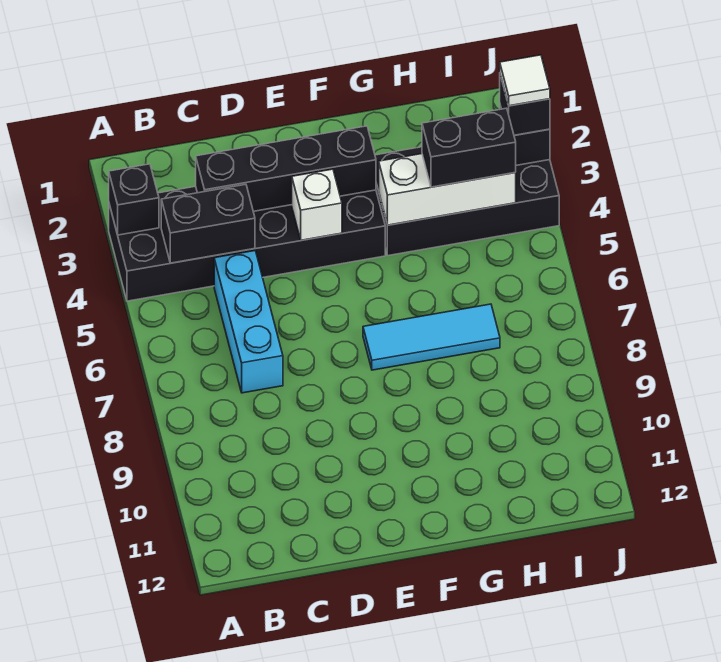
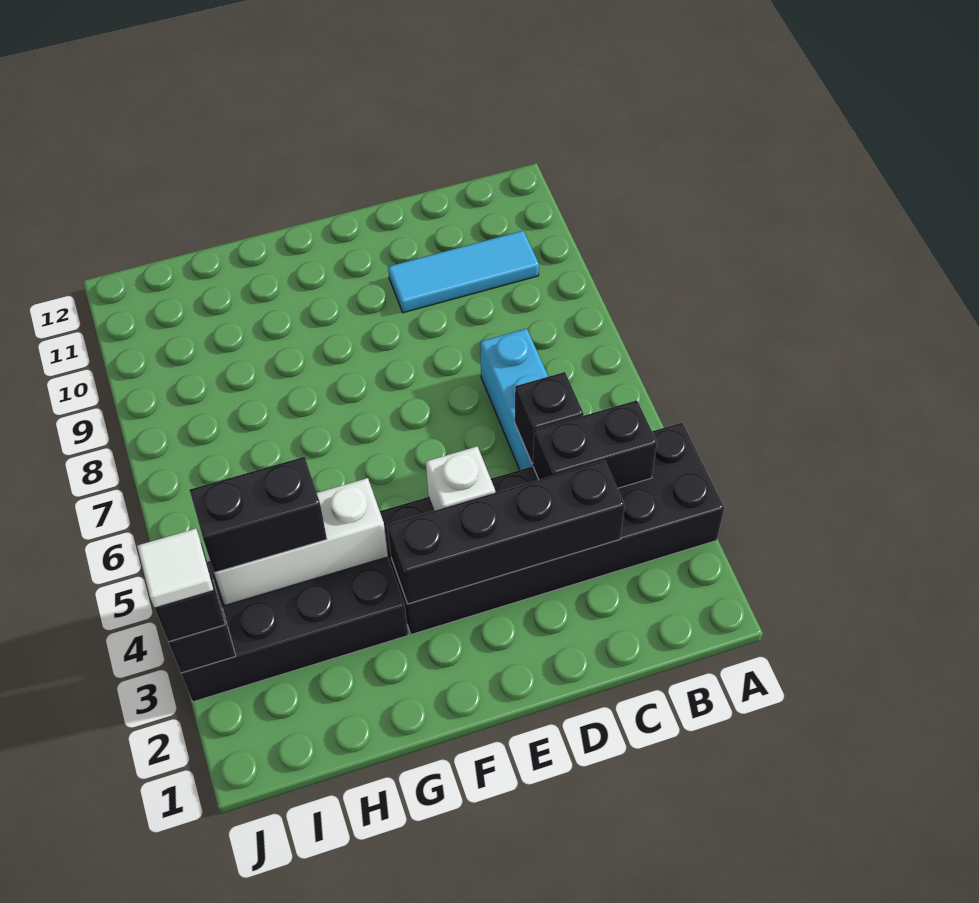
black brick A3 level 2 -> black brick C5 level 2
cyan tile F7:H7 level 1 -> cyan tile B10:D10 level 1

